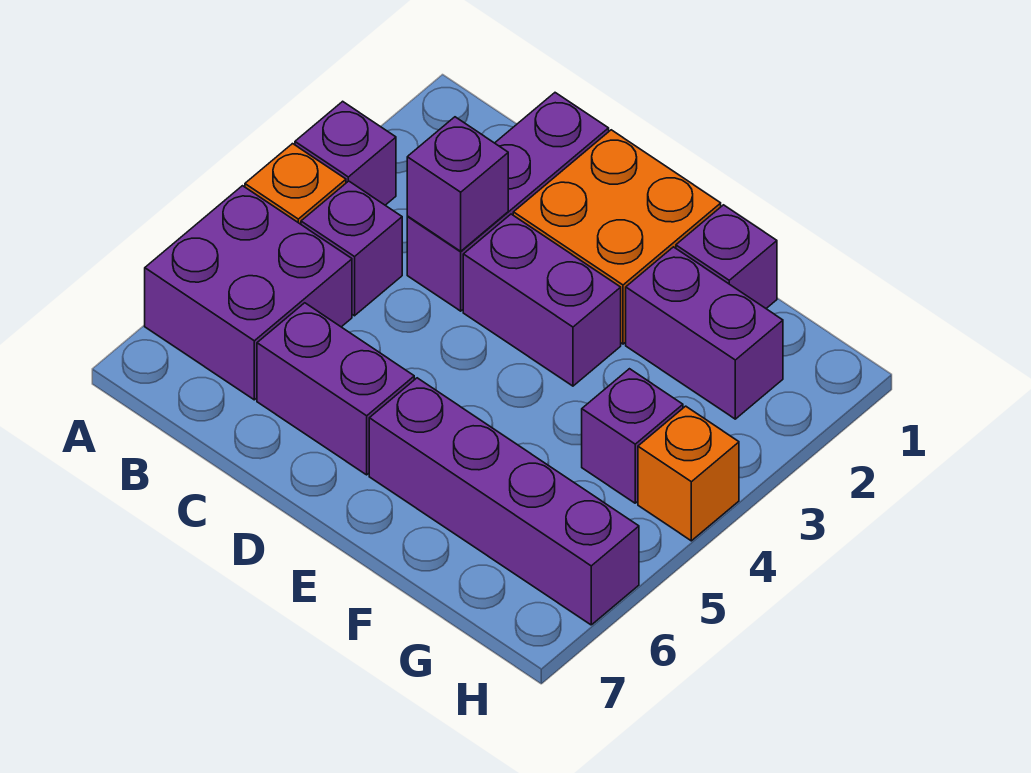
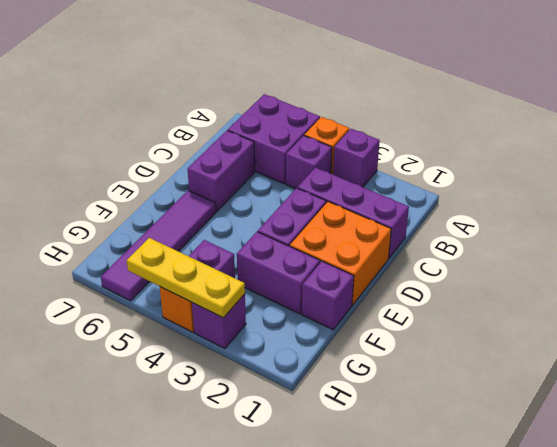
purple brick C3 level 2 -> purple brick H3 level 1
purple brick E6:H6 level 1 -> purple tile E6:H6 level 1
purple brick F2:G2 level 1 -> purple brick F2:F3 level 1
none -> yellow plate H3:H5 level 2

